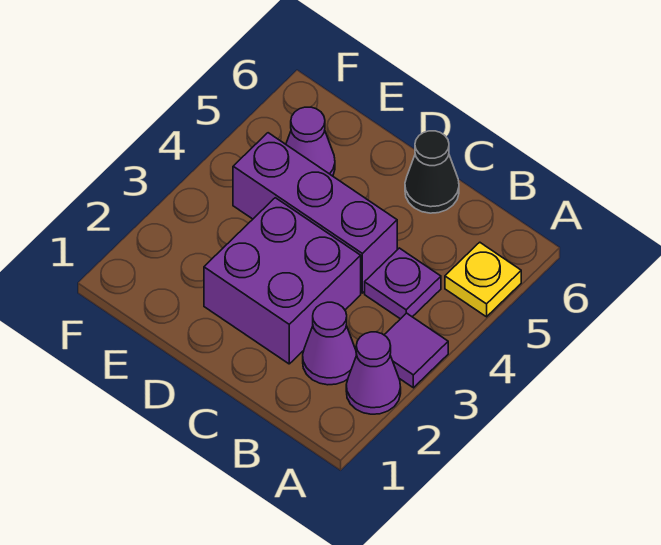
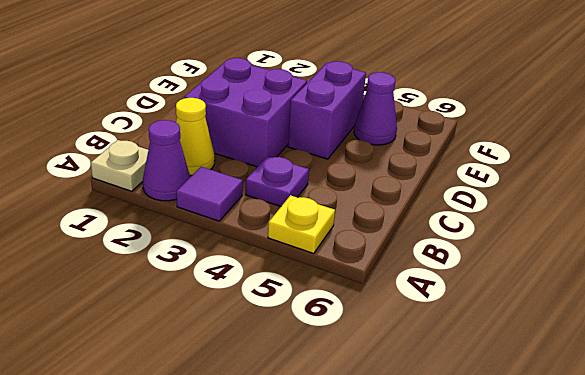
none -> tan plate A1 level 1
purple cone B2 level 1 -> yellow cone B2 level 1
purple brick C4:E4 level 1 -> purple brick D4:E4 level 1
black cone C6 level 1 -> none

